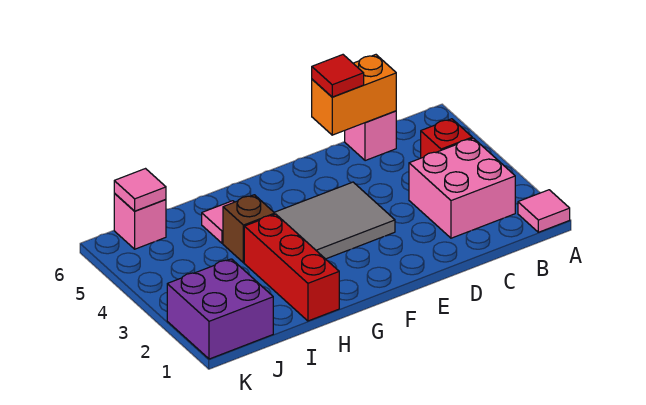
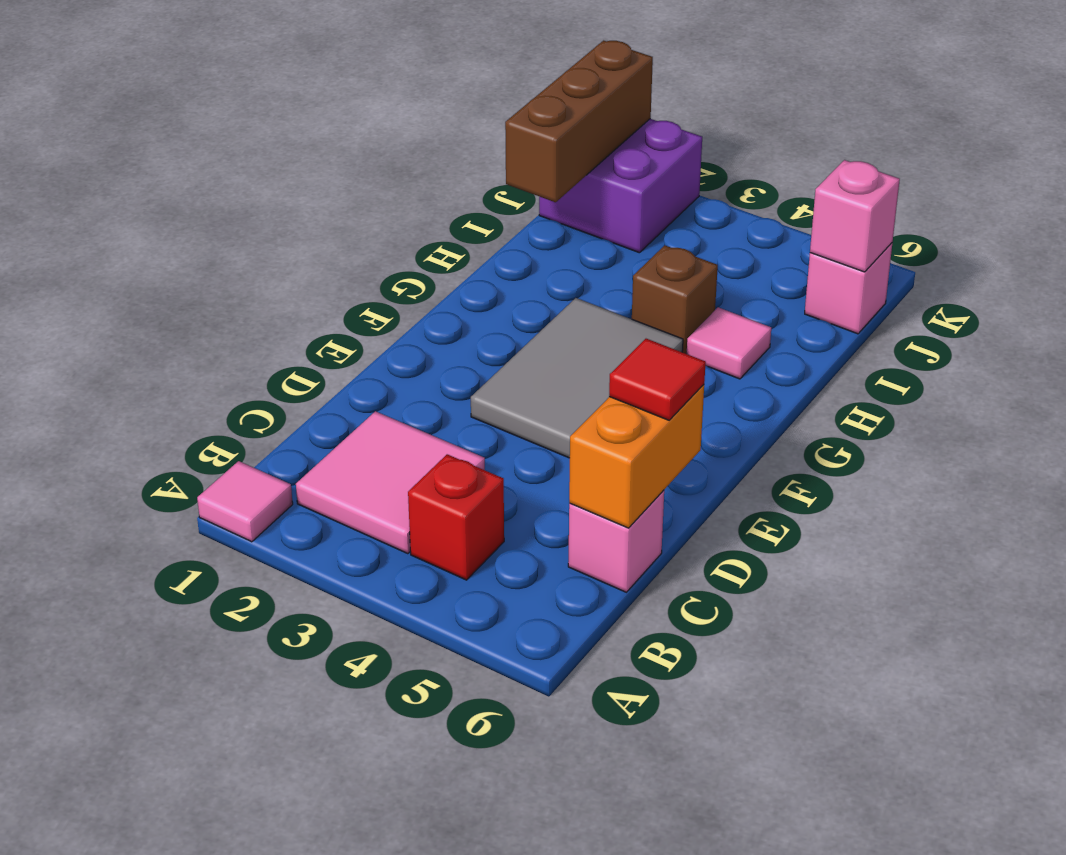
pink brick B2:C3 level 1 -> pink tile B2:C3 level 1
red brick H1:H3 level 1 -> none
none -> brown brick I1:K1 level 2
pink tile J6 level 2 -> pink brick J6 level 2

